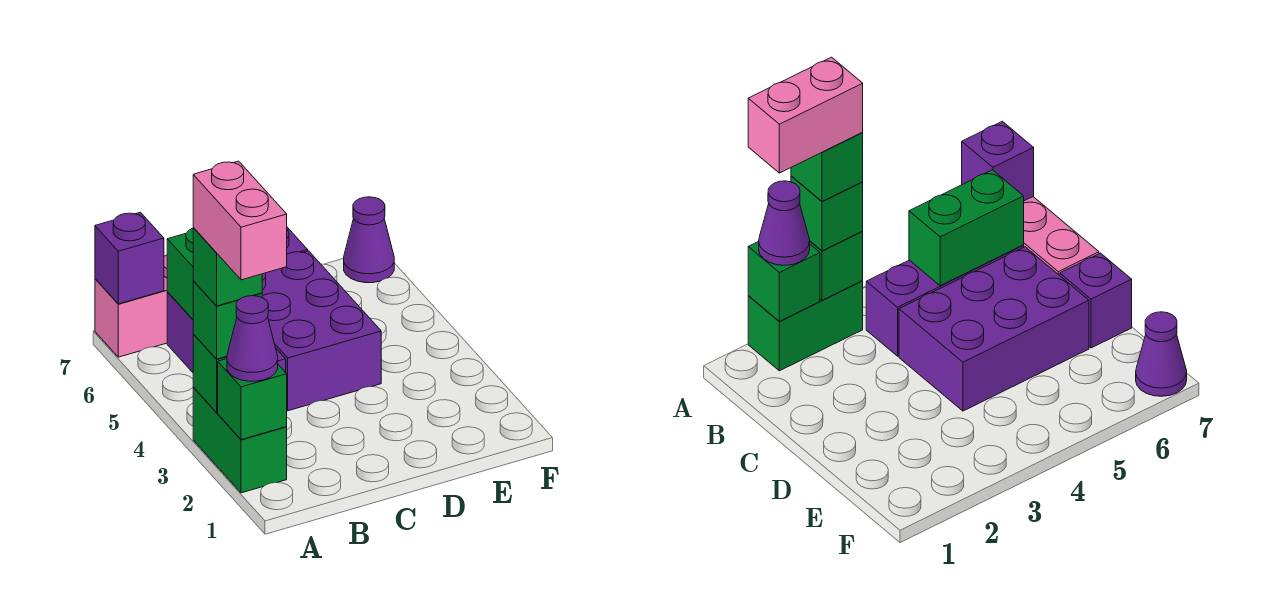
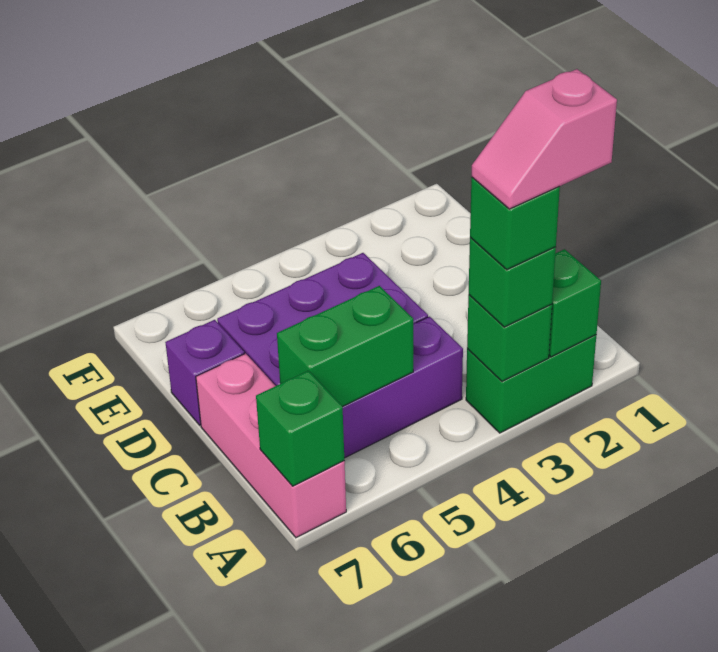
purple cone A2 level 3 -> none
pink brick A2:A3 level 5 -> pink slope A2:A3 level 5 top 2
purple brick A7 level 2 -> green brick A7 level 2
purple cone F7 level 1 -> none

